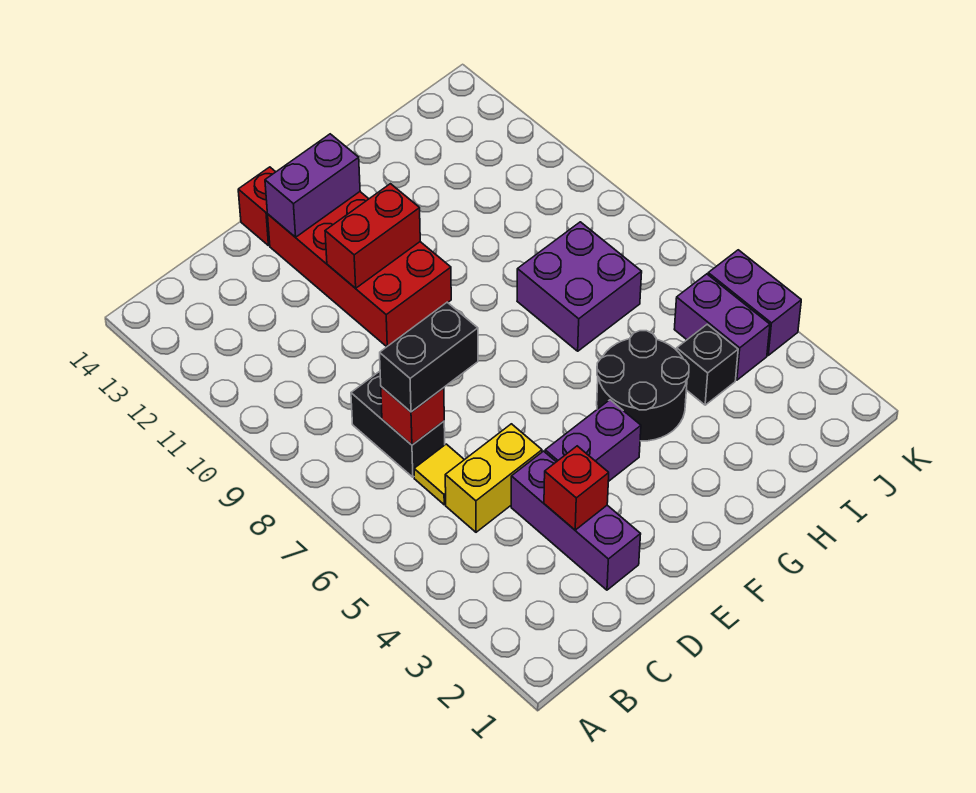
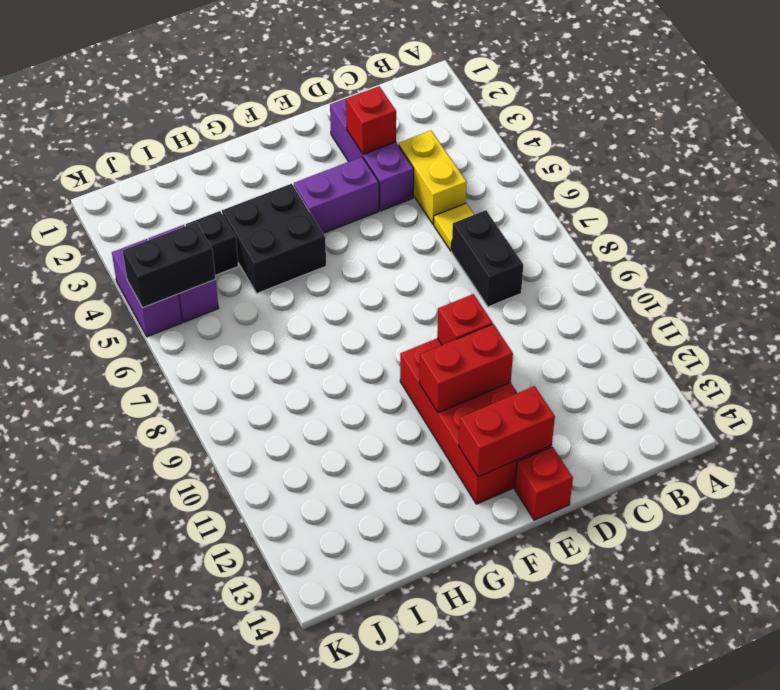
yellow brick C5:D5 level 1 -> yellow brick C4:C5 level 1
red brick C7 level 2 -> red brick E10 level 2
black brick C7:D7 level 3 -> black brick J5:K5 level 2
purple brick E13:F13 level 2 -> red brick E13:F13 level 2
black round brick G4:H5 level 1 -> black brick G4:H5 level 1
purple brick H7:I8 level 1 -> none

